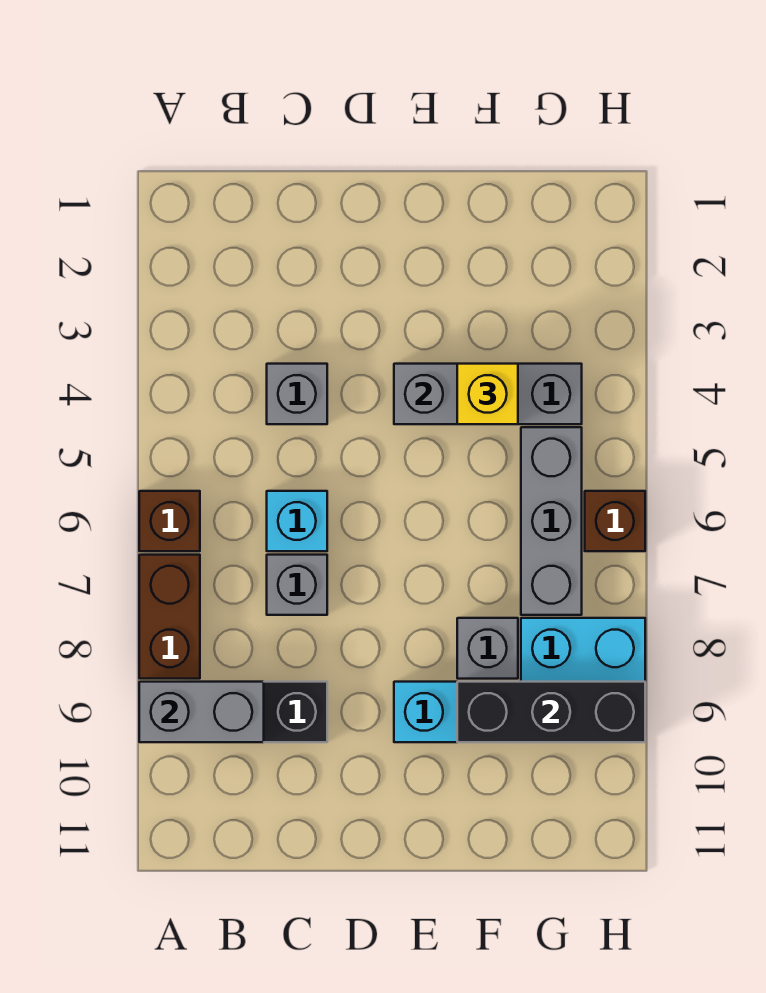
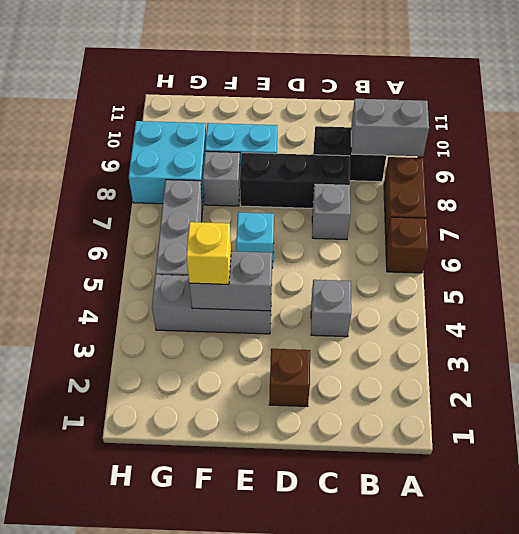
cyan brick C6 level 1 -> cyan brick E6 level 1
black brick F9:H9 level 2 -> black brick C8:E8 level 1
brown brick H6 level 1 -> brown brick D2 level 1

